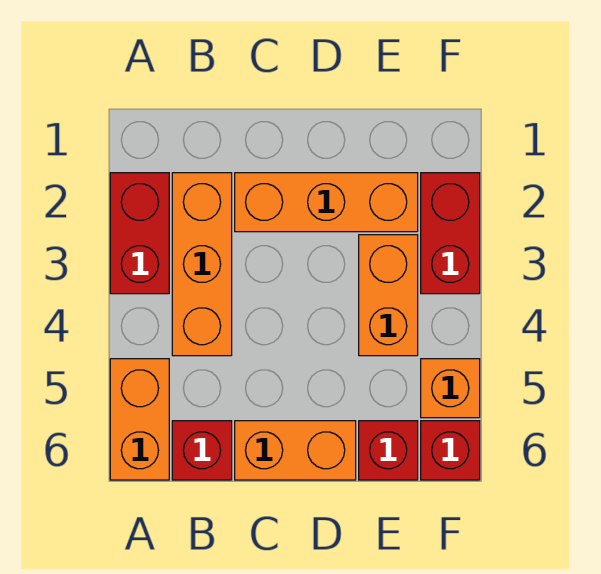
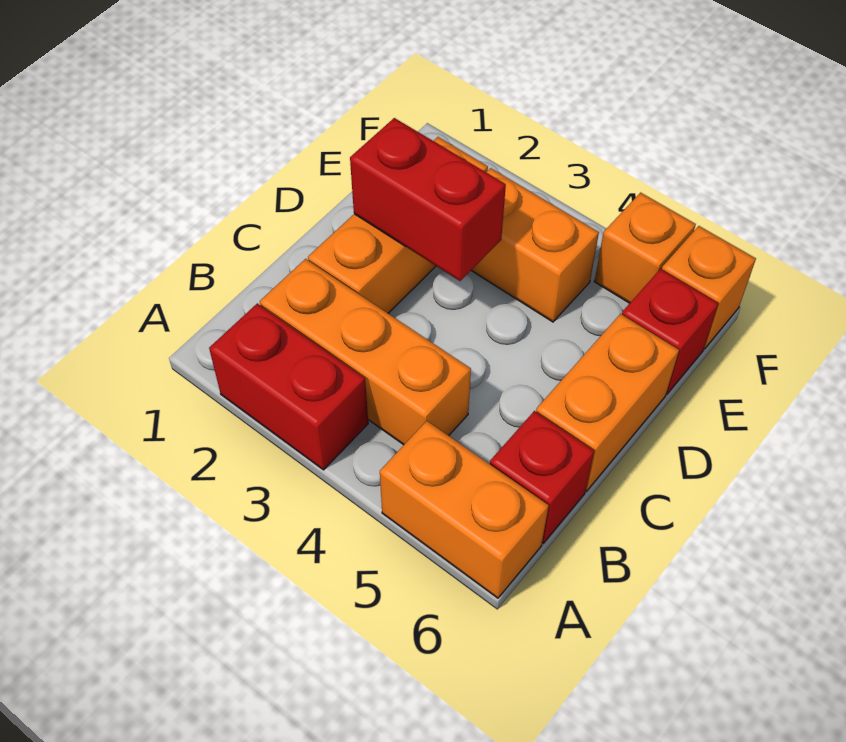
red brick F2:F3 level 1 -> red brick D2:D3 level 2
red brick F6 level 1 -> orange brick F6 level 1

